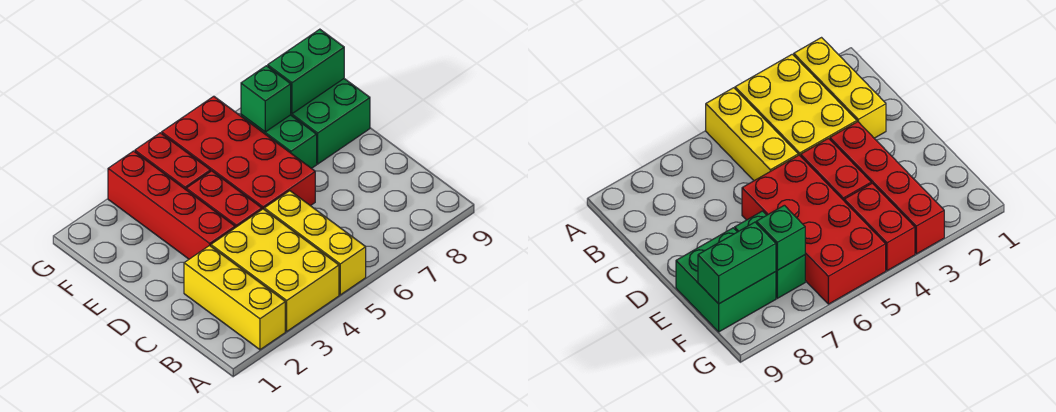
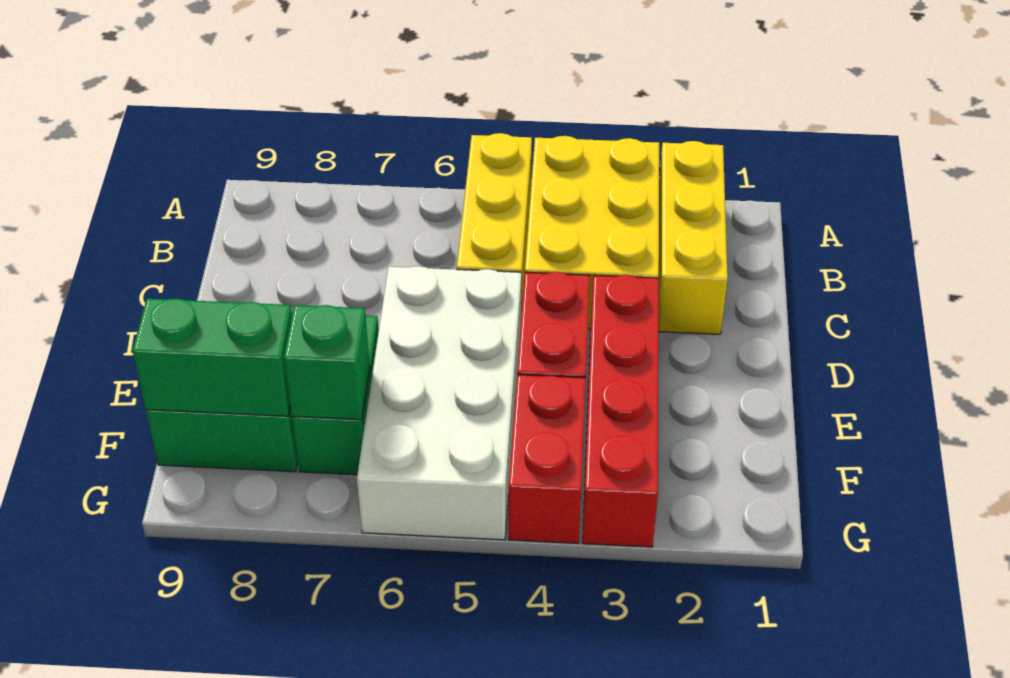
red brick D5:G6 level 1 -> white brick D5:G6 level 1

